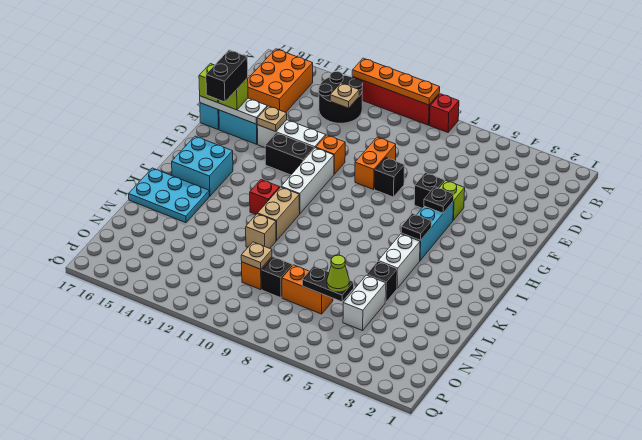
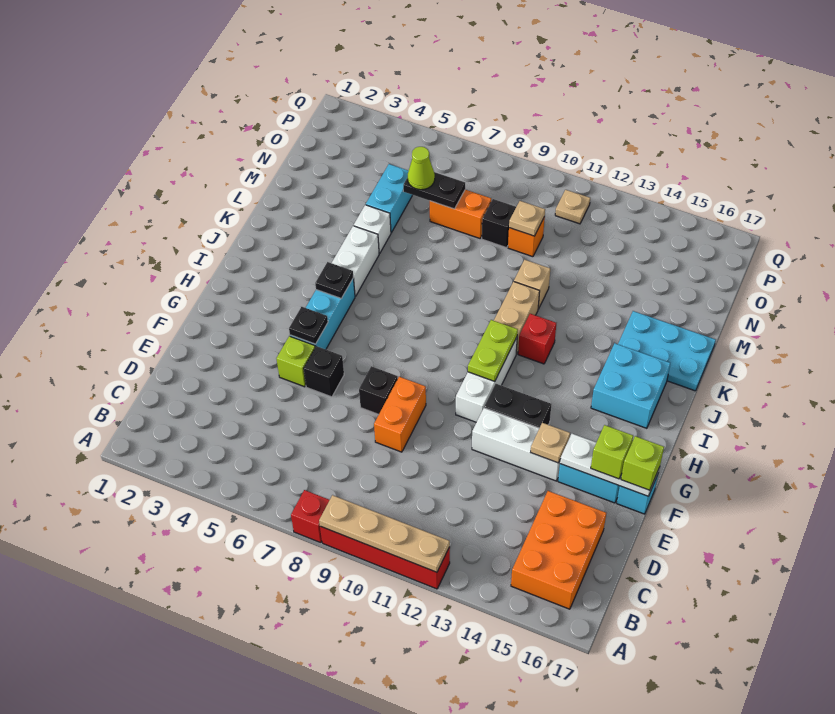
orange plate A9:A12 level 2 -> tan plate A9:A12 level 2
black round brick B12:C13 level 1 -> none
tan plate C12 level 2 -> tan plate P11 level 1
orange brick F11 level 1 -> none
black brick F16:G16 level 4 -> none
none -> lime plate H11:I11 level 2
black brick L5 level 1 -> white brick L5 level 1
white brick M5:N5 level 1 -> cyan brick M5:N5 level 1

